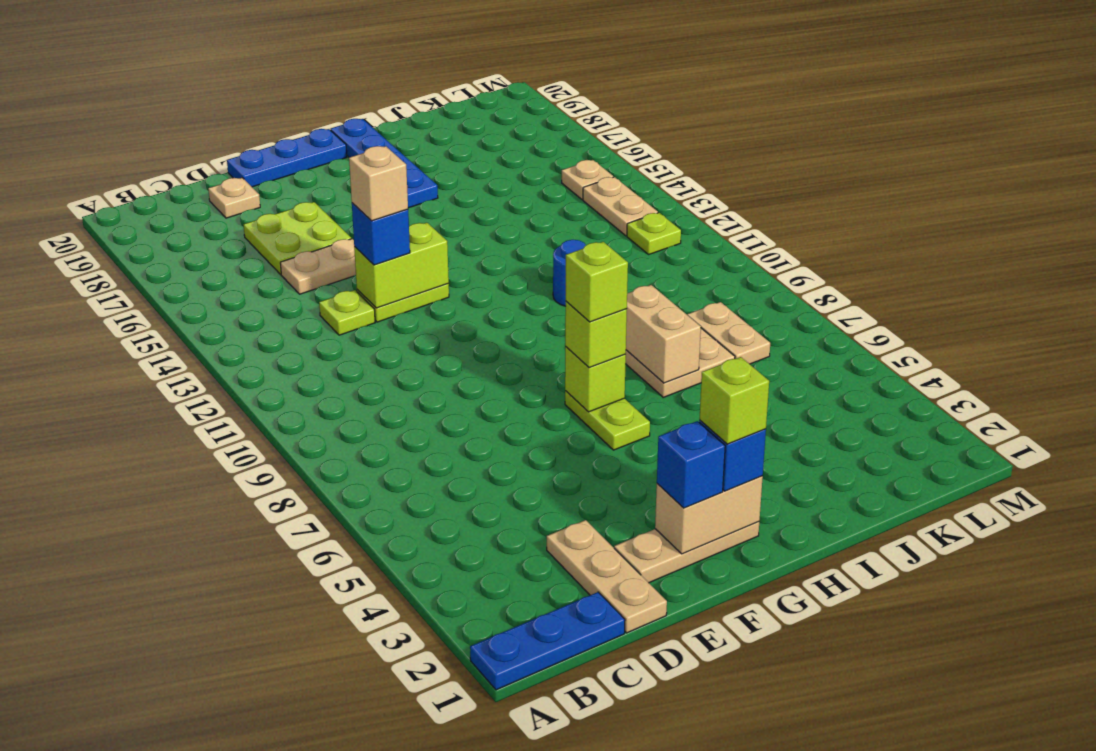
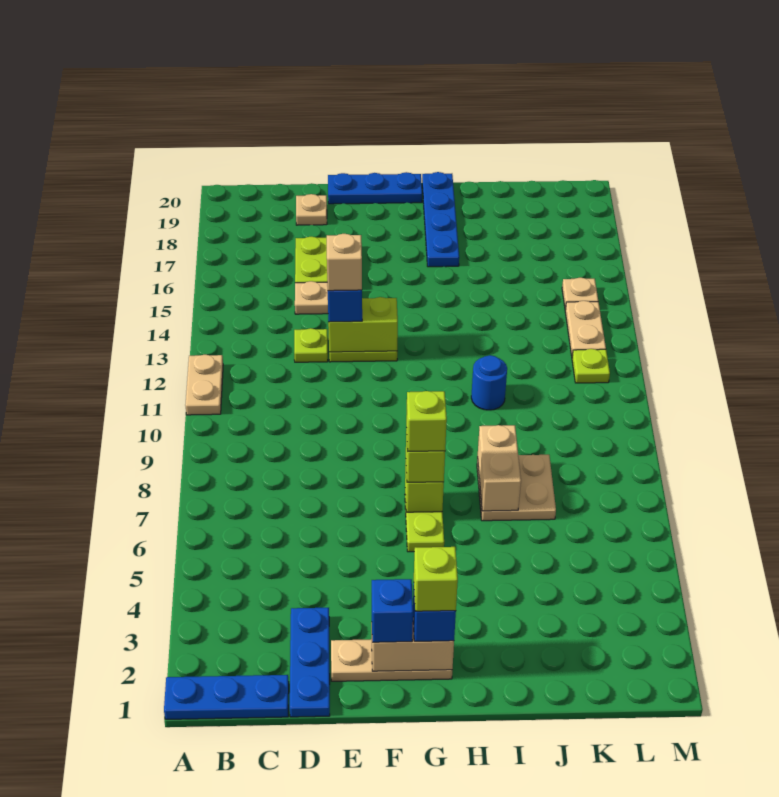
tan plate D1:D3 level 1 -> blue plate D1:D3 level 1
tan plate K7:K8 level 1 -> tan plate A11:A12 level 1

